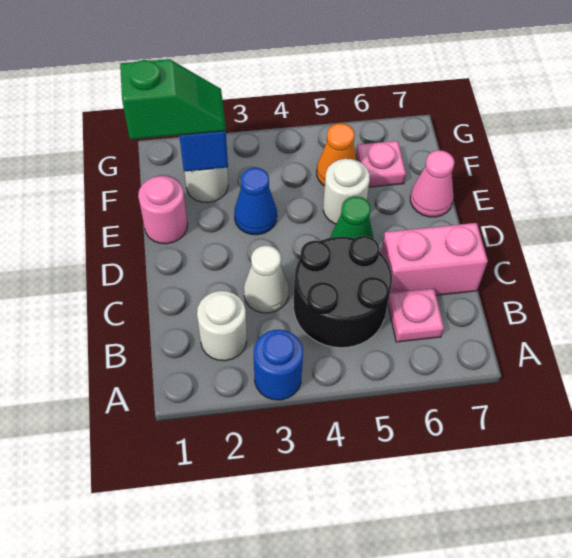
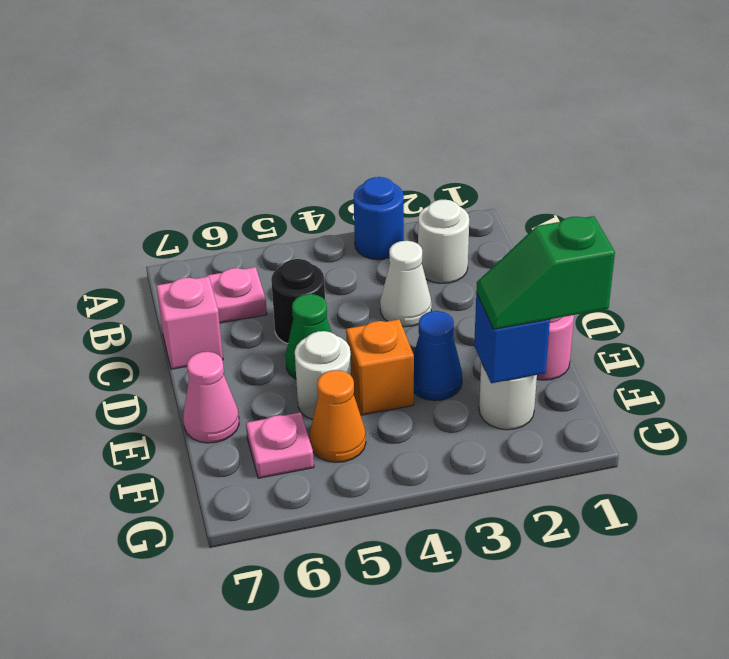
black round brick B4:C5 level 1 -> black round brick C5 level 1
pink brick C6:C7 level 1 -> pink brick C7 level 1
none -> orange brick E4 level 1

